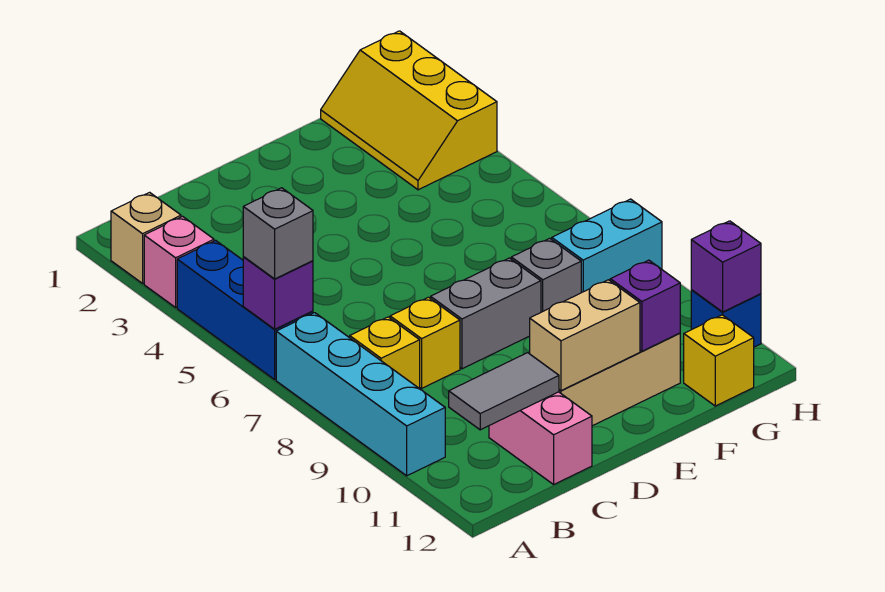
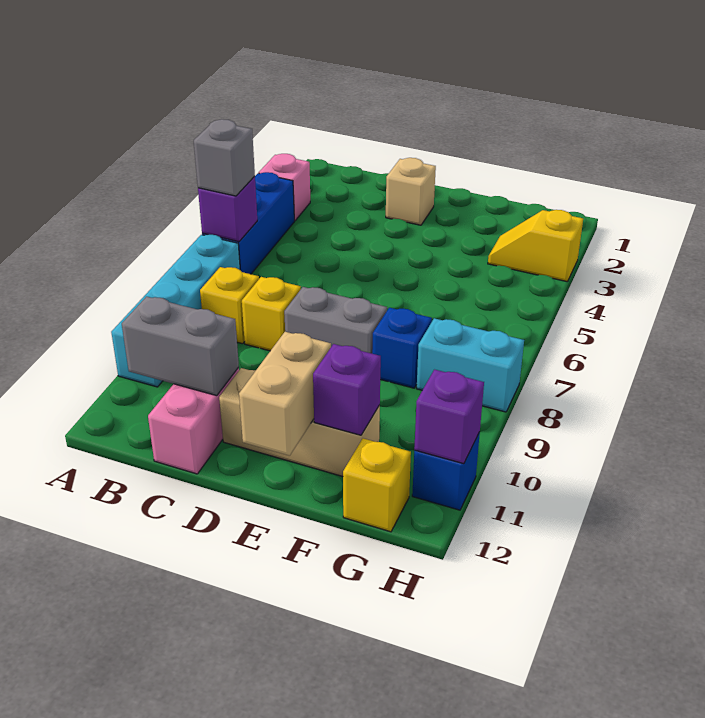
tan brick A2 level 1 -> tan brick D2 level 1
grey tile B11:C11 level 2 -> grey brick B11:C11 level 2
tan brick D11:E11 level 2 -> tan brick E11:E12 level 2
grey brick F8 level 1 -> blue brick F8 level 1
yellow slope G1:H3 level 1 top H -> yellow slope G3:H3 level 1 top H

